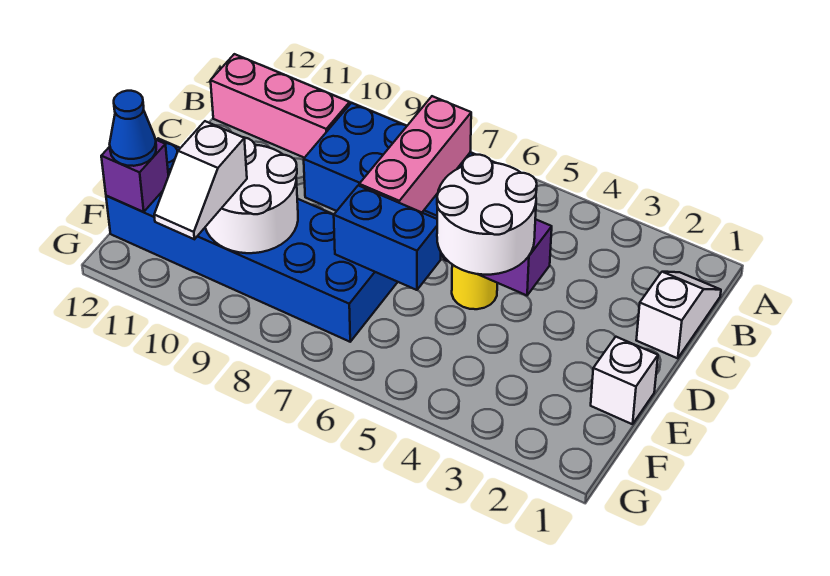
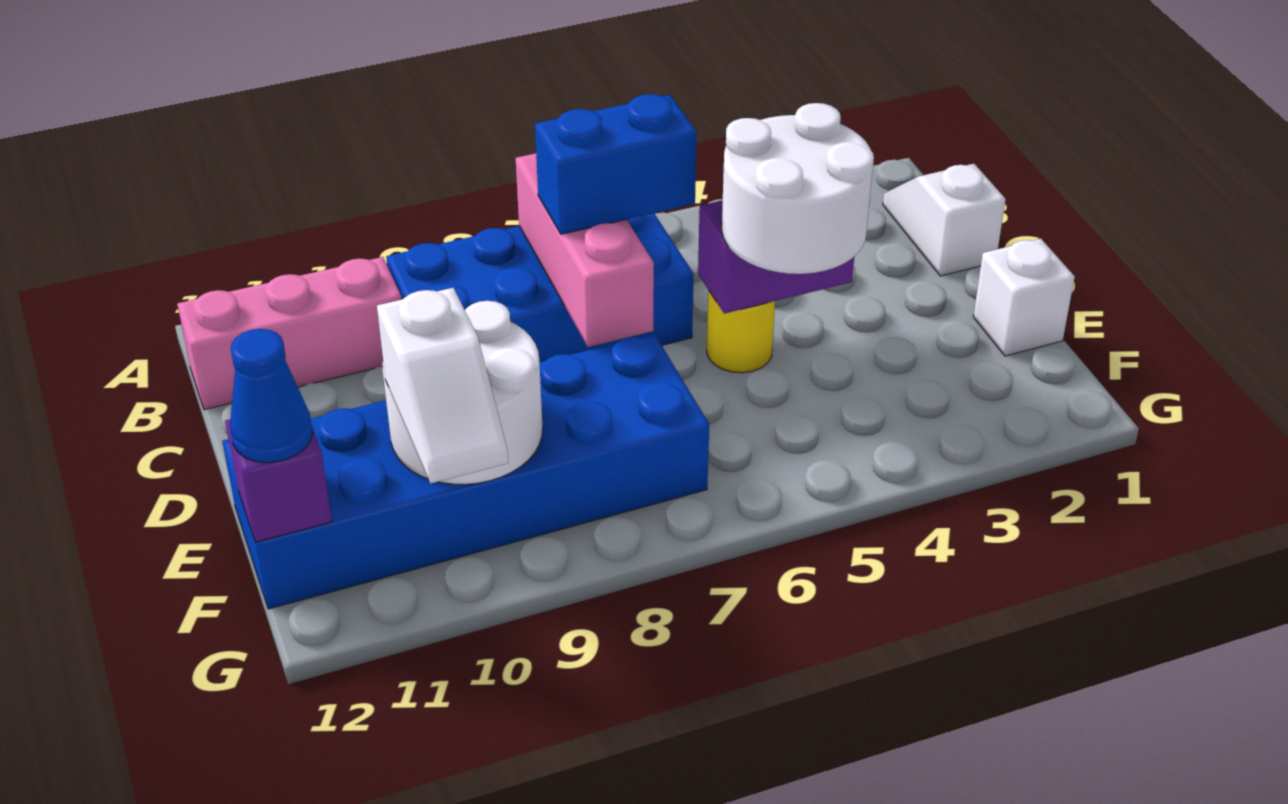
blue brick E6:E7 level 2 -> blue brick C6:C7 level 3

